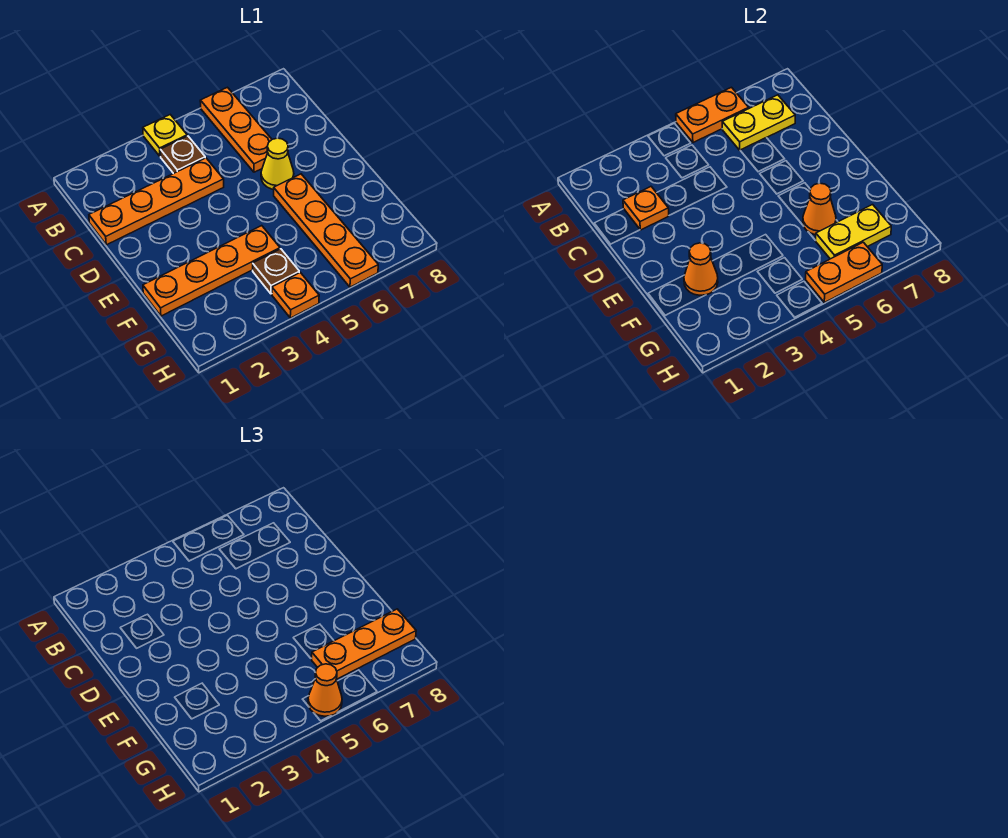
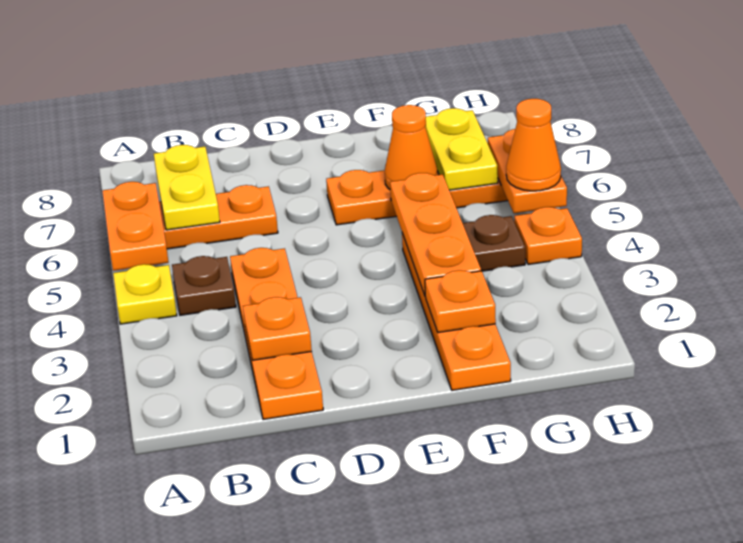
yellow cone D6 level 1 -> none
orange cone F2 level 2 -> orange plate F2 level 2
orange plate G6:G8 level 3 -> orange plate F3:F5 level 2

